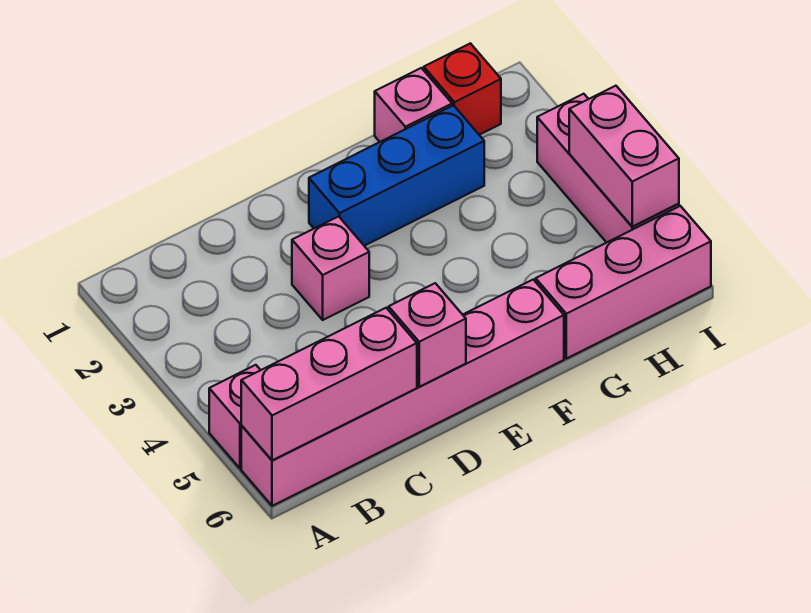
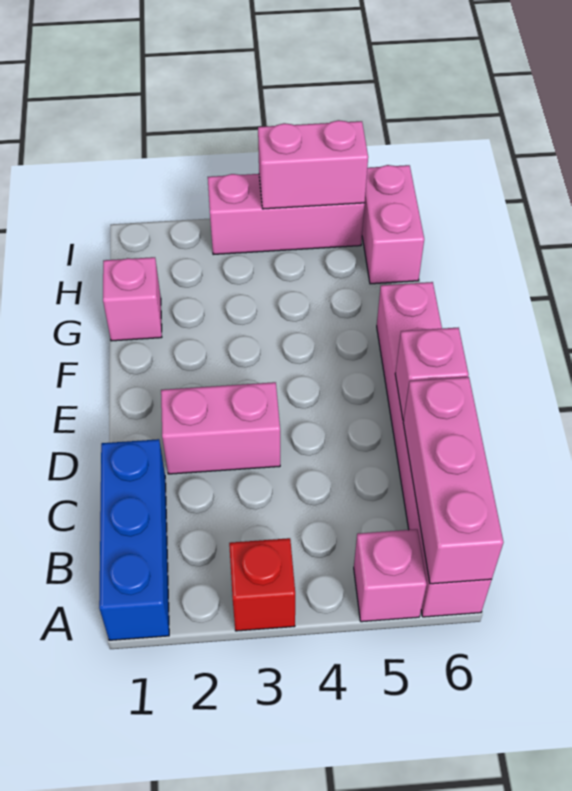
pink brick D3 level 1 -> pink brick D2:D3 level 1
blue brick E2:G2 level 1 -> blue brick A1:C1 level 1
pink brick G6:I6 level 1 -> pink brick H6:I6 level 1
red brick H1 level 1 -> red brick A3 level 1

